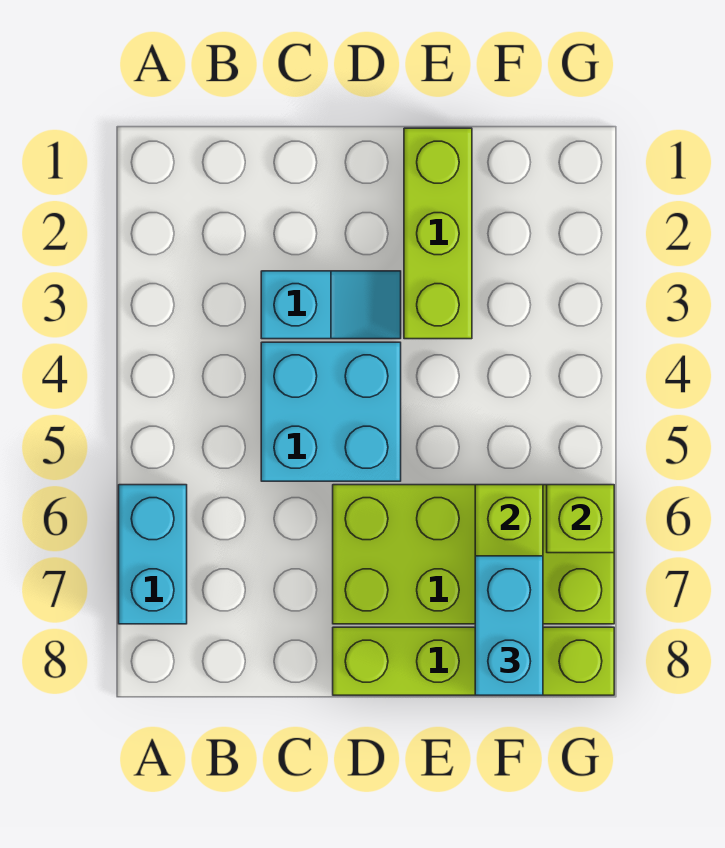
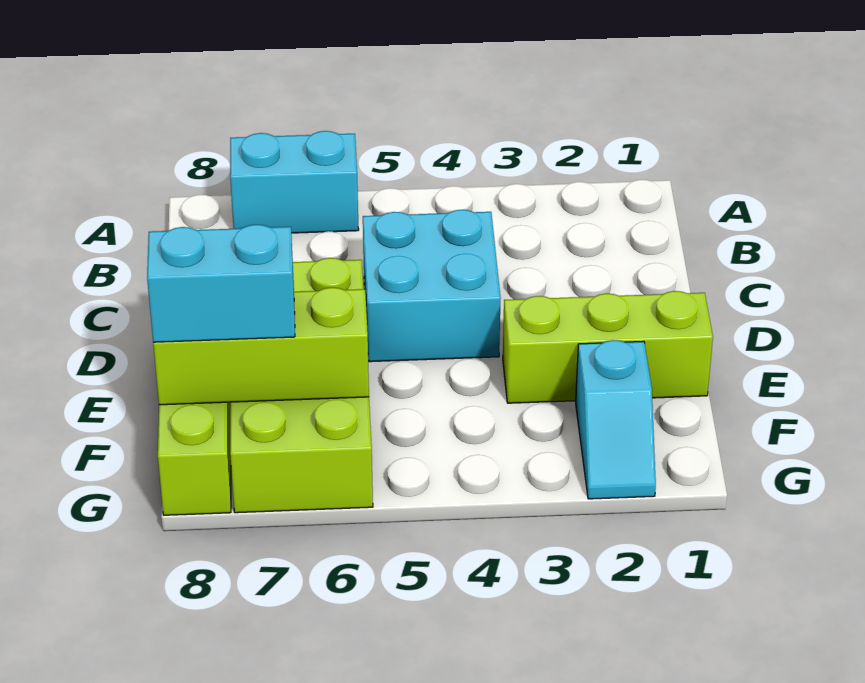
cyan slope C3:D3 level 1 top C -> cyan slope F2:G2 level 1 top F
lime brick G6 level 2 -> none

